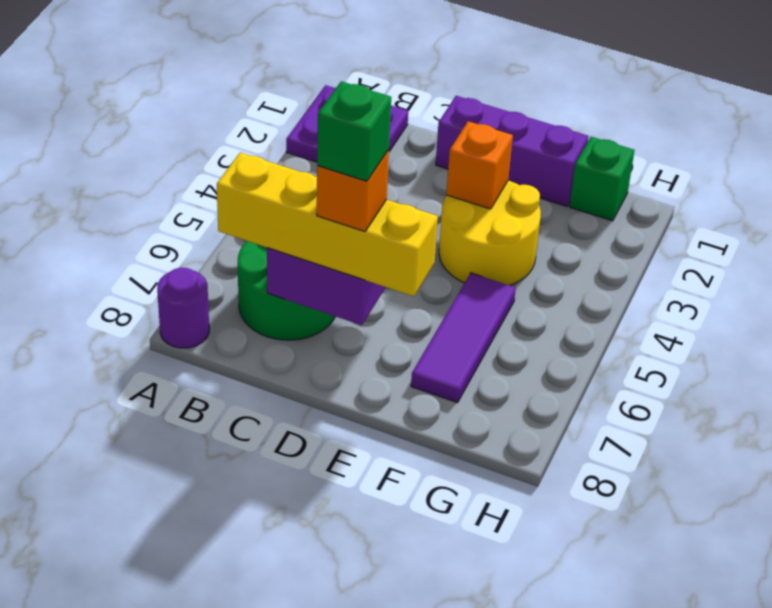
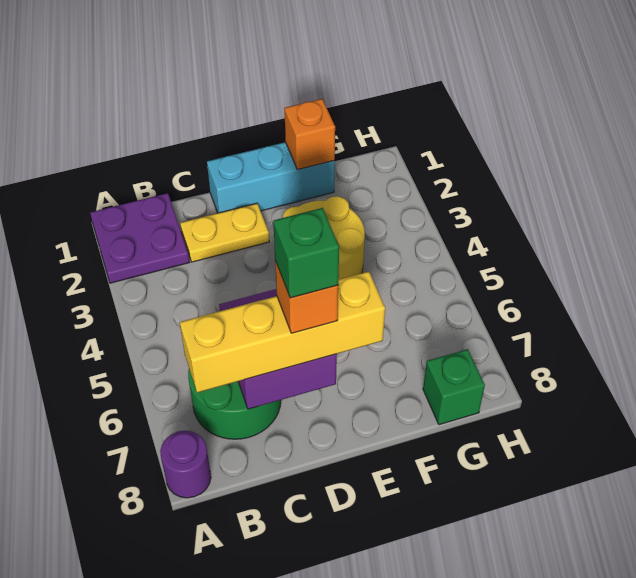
none -> yellow plate C2:D2 level 1
purple brick D1:F1 level 1 -> cyan brick D1:F1 level 1
orange brick E3 level 2 -> orange brick F1 level 2
purple tile F5:F7 level 1 -> none
green brick G1 level 1 -> green brick G8 level 1

